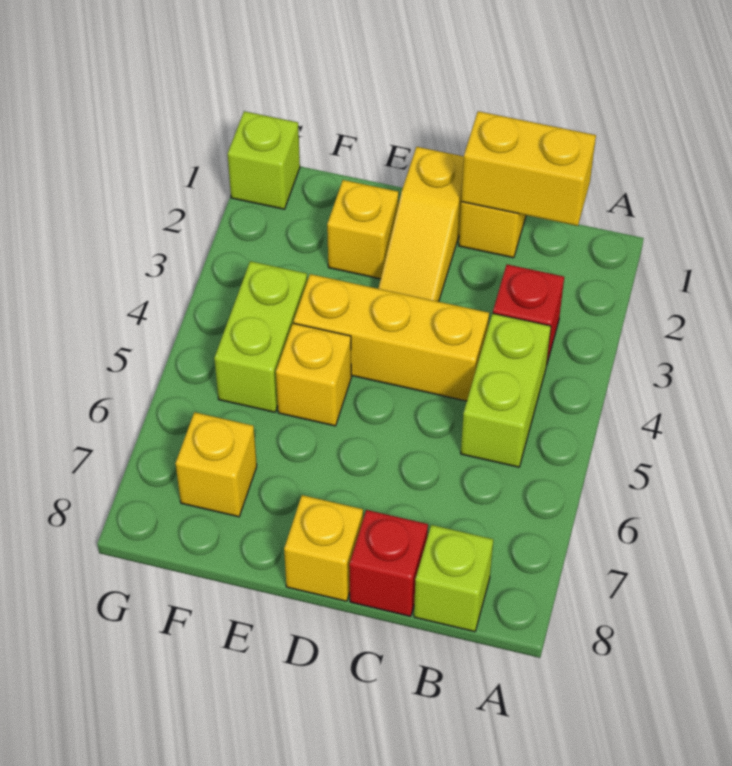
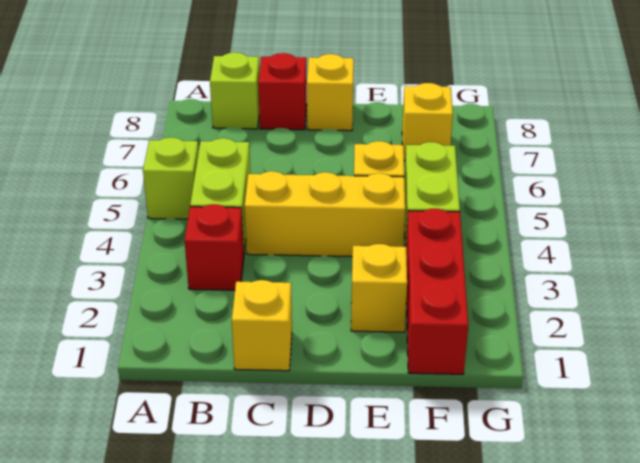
yellow brick B1:C1 level 2 -> none
yellow slope D1:D3 level 1 top 1 -> none
none -> red brick F1:F3 level 1
lime brick G1 level 1 -> lime brick A5 level 1

